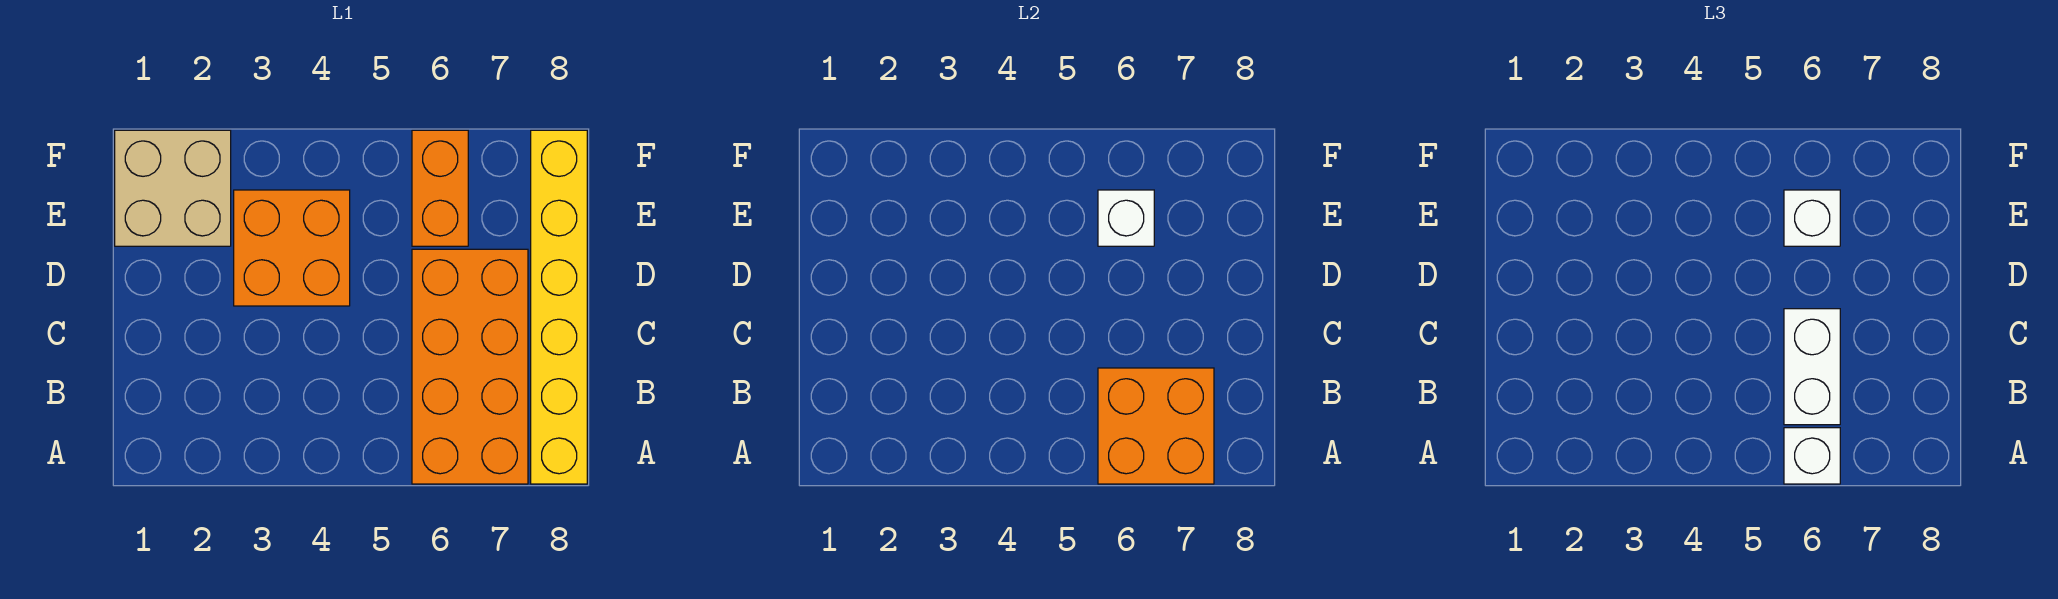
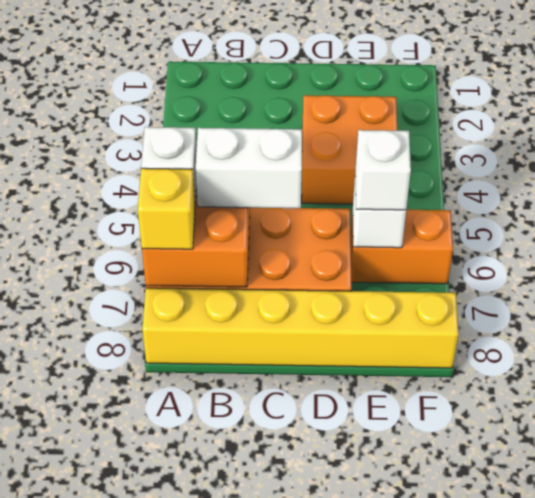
none -> yellow brick A7 level 3
tan brick E1:F2 level 1 -> none

